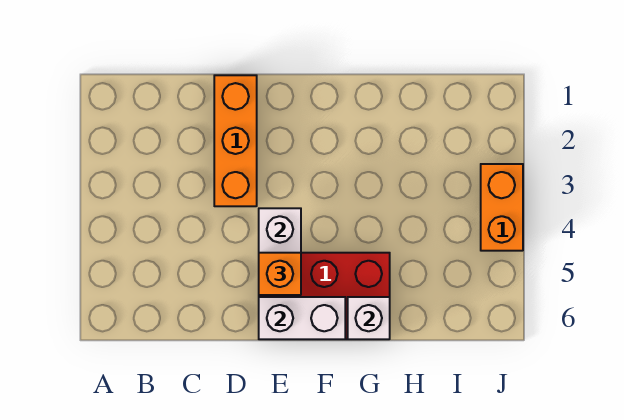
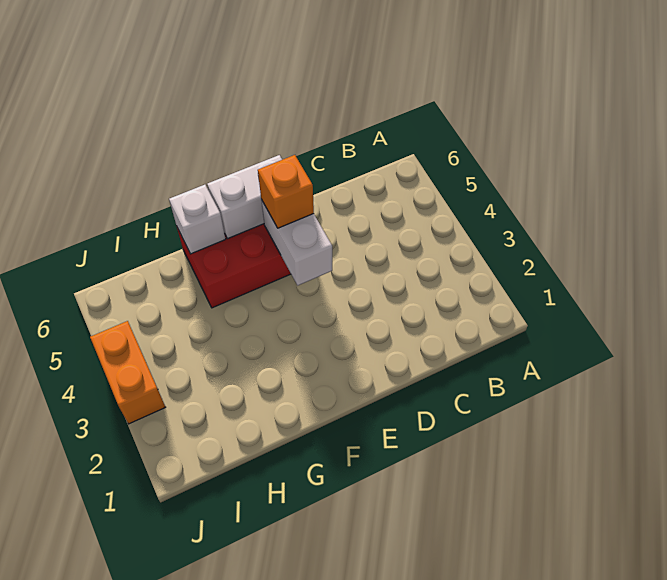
orange brick D1:D3 level 1 -> none

